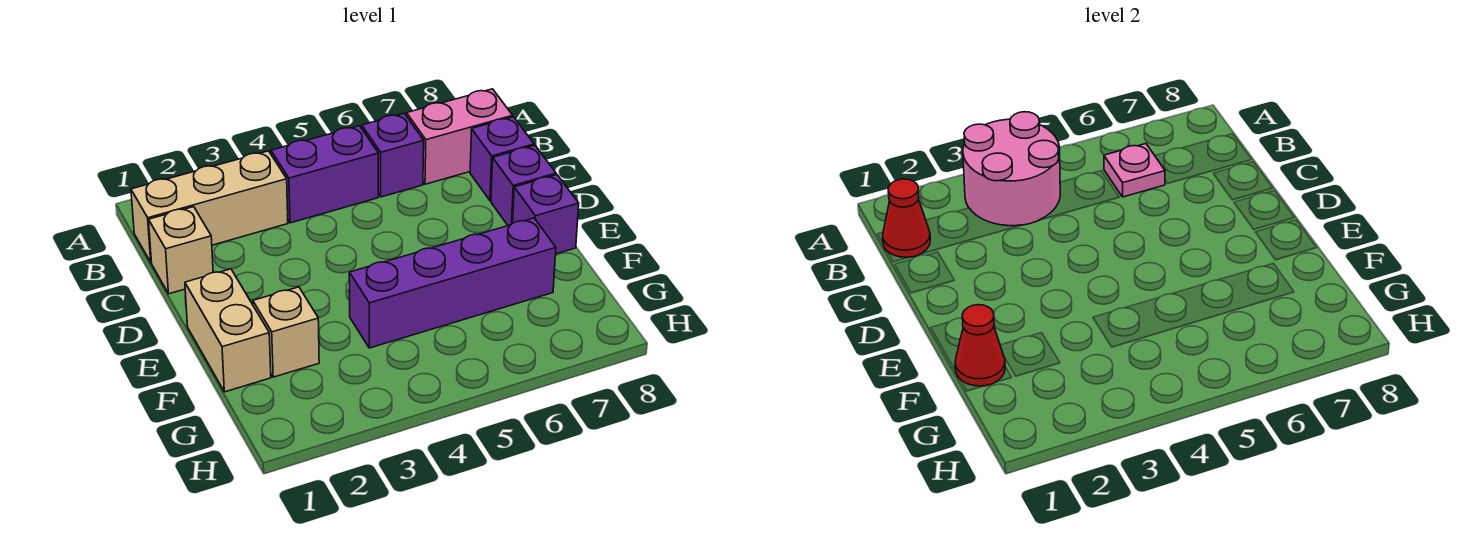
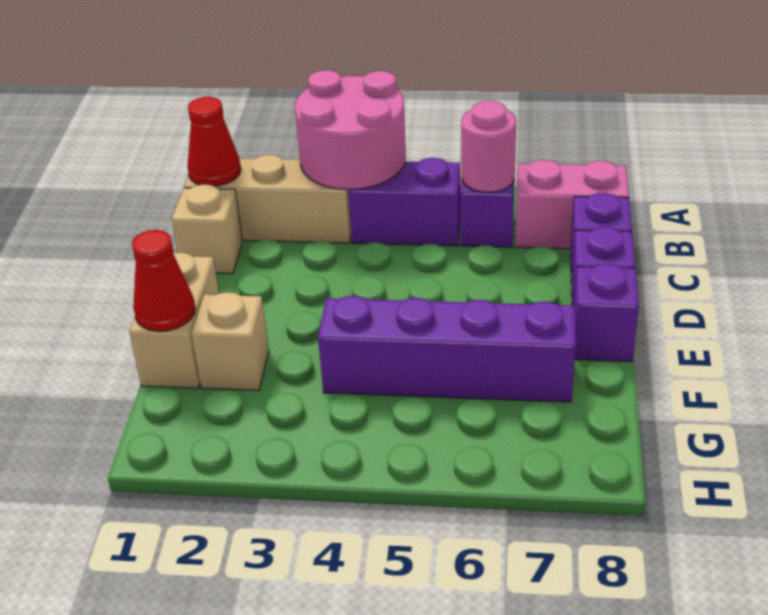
pink plate B6 level 2 -> pink round brick B6 level 2

